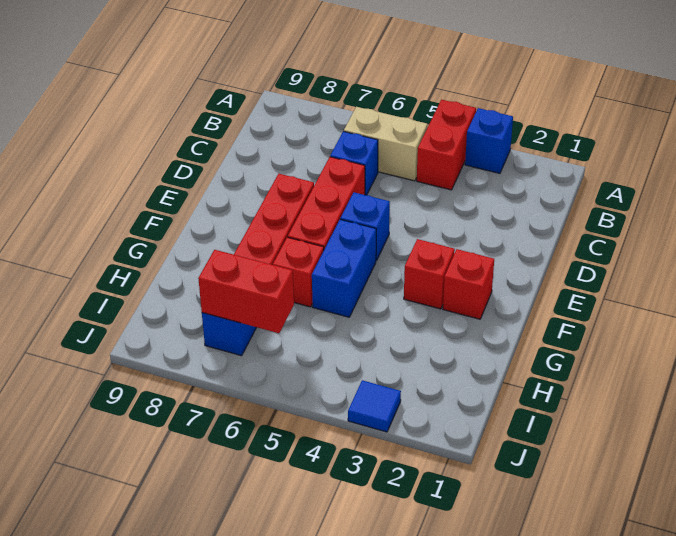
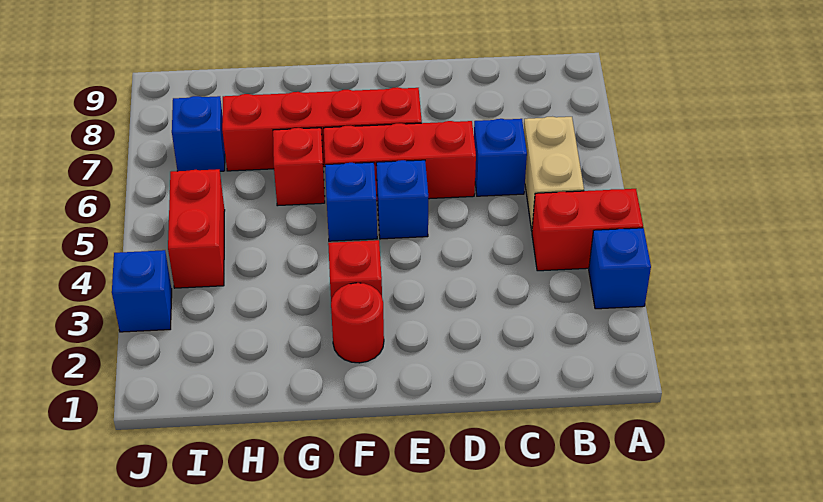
red brick F2 level 1 -> red round brick F2 level 1
blue brick F5:G5 level 1 -> blue brick F5 level 1
red brick I6:I7 level 2 -> red brick I4:I5 level 1
blue tile J3 level 1 -> blue brick J3 level 1

